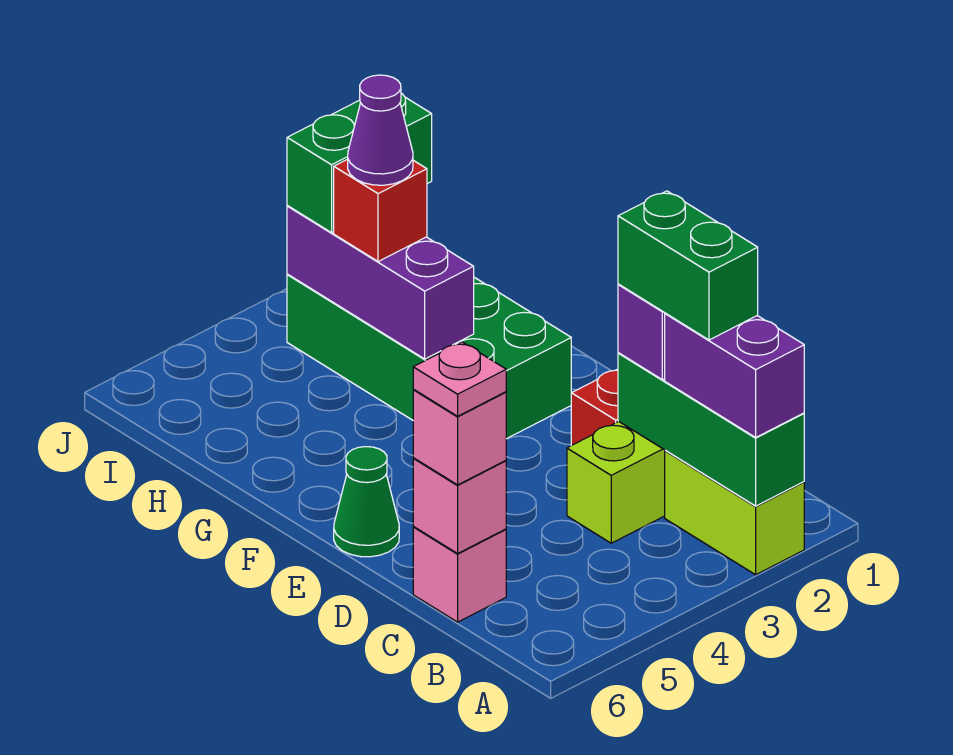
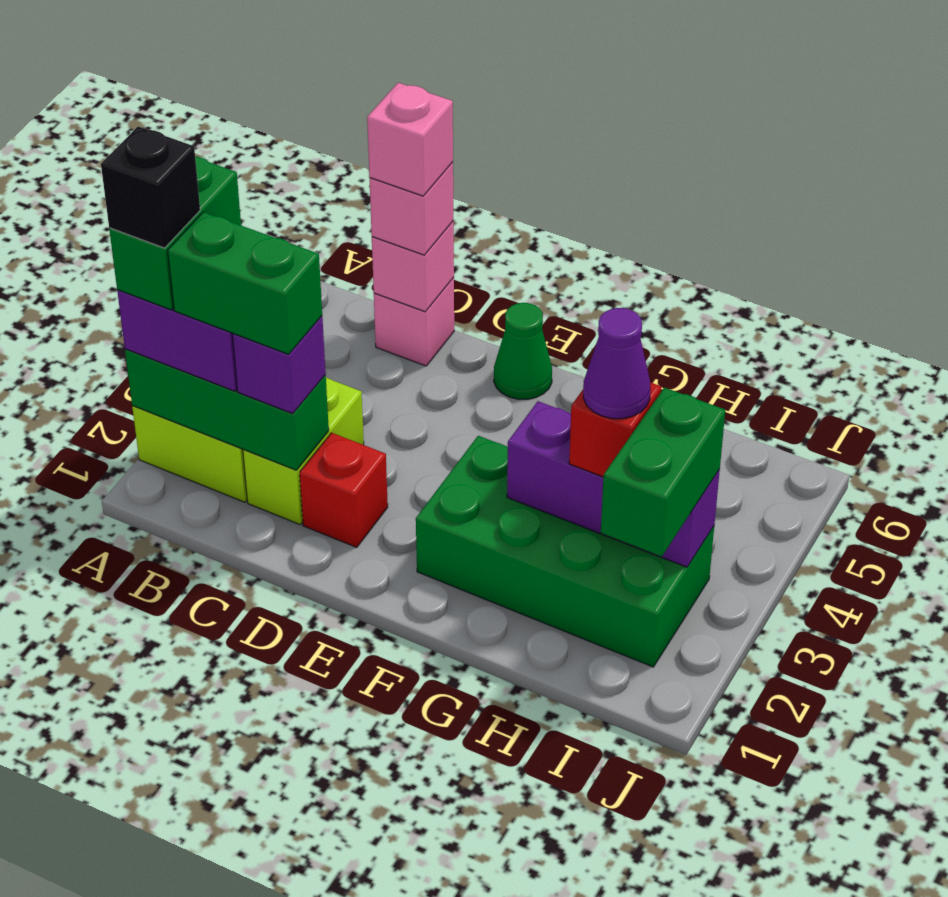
none -> green brick A2:A3 level 4
none -> black brick A2 level 5
pink plate C6 level 4 -> pink brick C6 level 4

